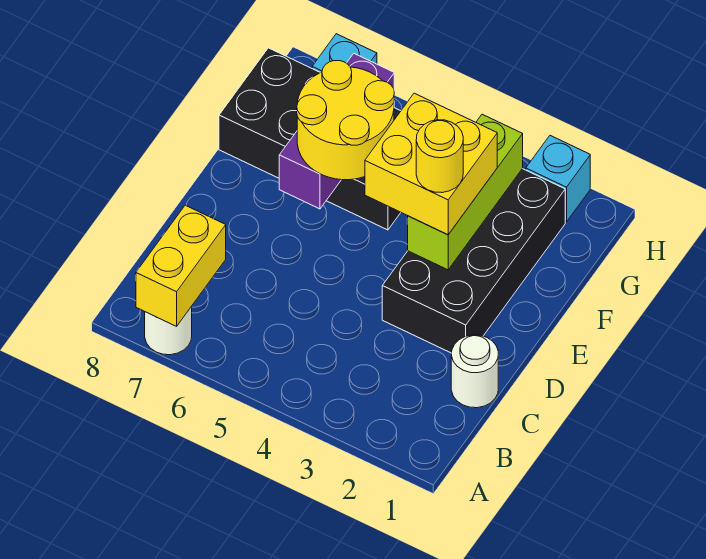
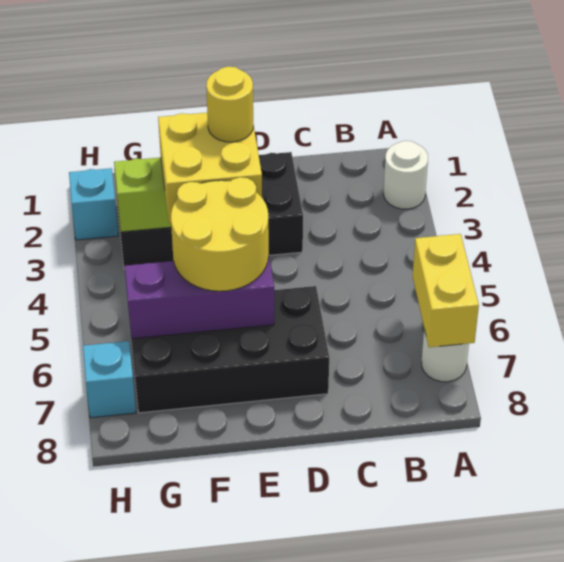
yellow brick A7:B7 level 2 -> yellow brick A6:A7 level 2
white round brick C1 level 1 -> white round brick A2 level 1
black brick F5:G8 level 1 -> black brick D6:G7 level 1

